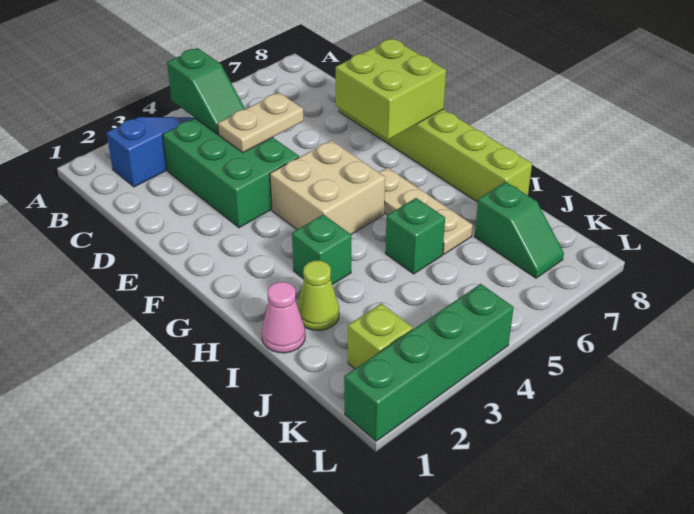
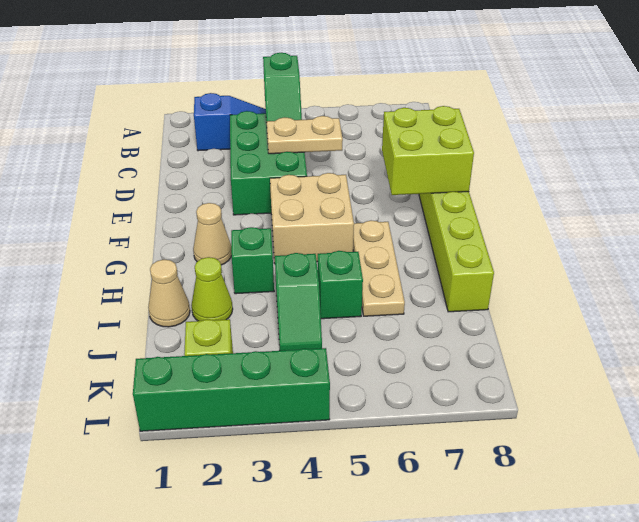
none -> tan cone G2 level 1
pink cone I1 level 1 -> tan cone I1 level 1
green slope J7:K7 level 1 top J -> green slope I4:J4 level 1 top I

